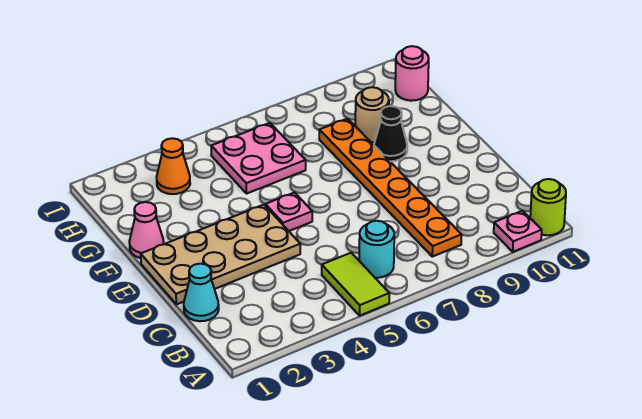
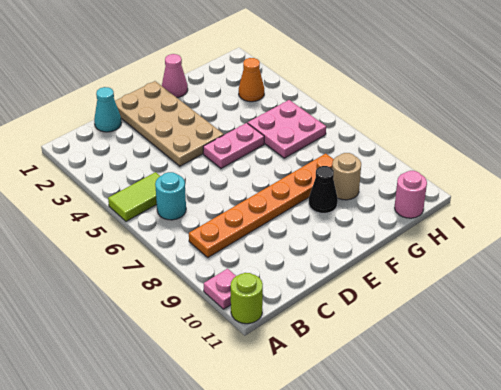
pink plate E5 level 1 -> pink plate E5:F5 level 1

